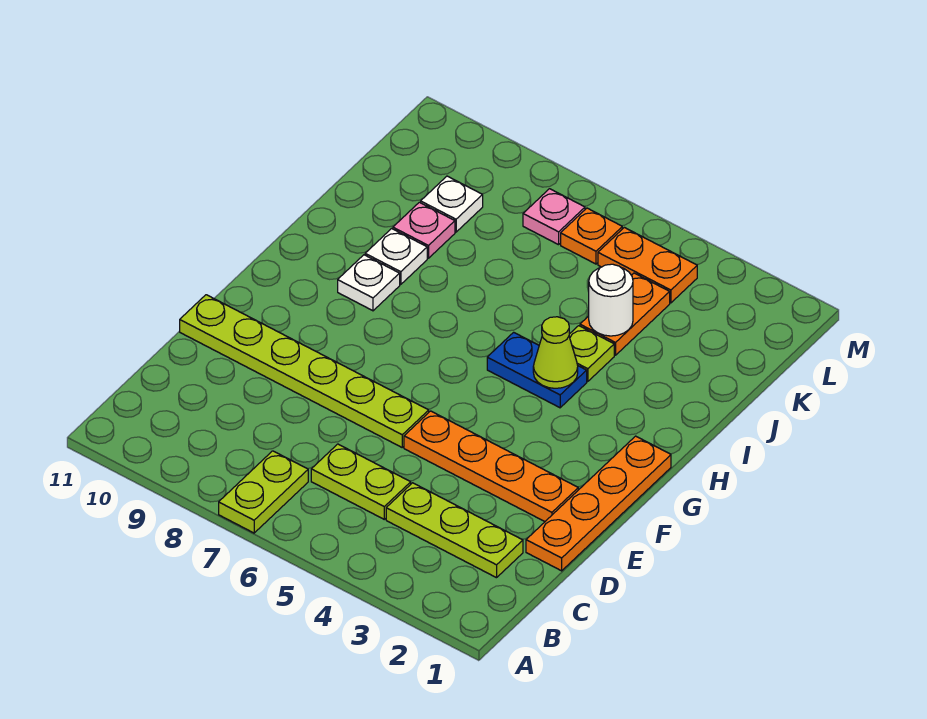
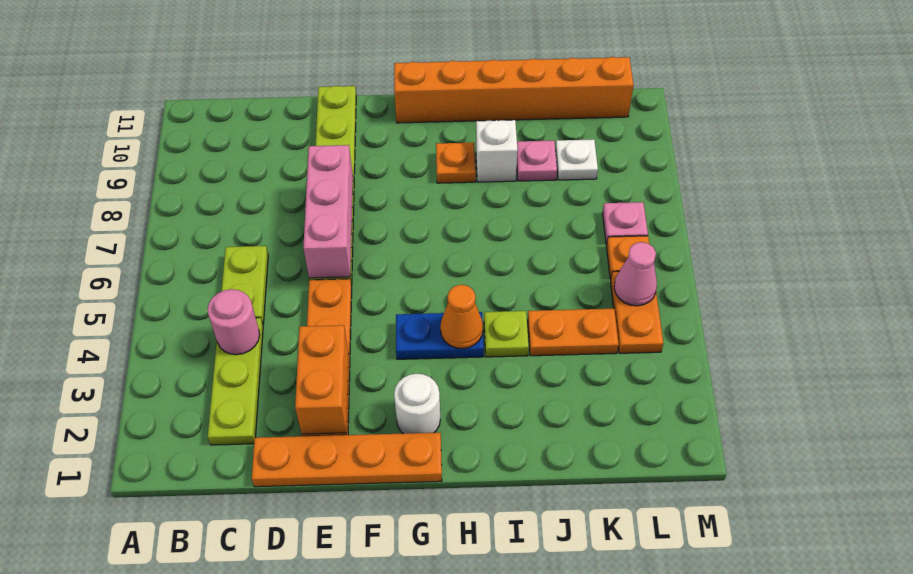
lime plate A7:B7 level 1 -> none
none -> pink round brick C4 level 2
none -> orange brick E2:E3 level 2
none -> pink brick E6:E8 level 2
none -> orange brick G11:L11 level 1
blue plate H4:H5 level 1 -> blue plate G4:H4 level 1
lime cone H4 level 2 -> orange cone H4 level 2
white plate H9 level 1 -> orange plate H9 level 1
white plate I9 level 1 -> white brick I9 level 1
white round brick J4 level 2 -> white round brick G2 level 1
none -> pink cone L5 level 2

